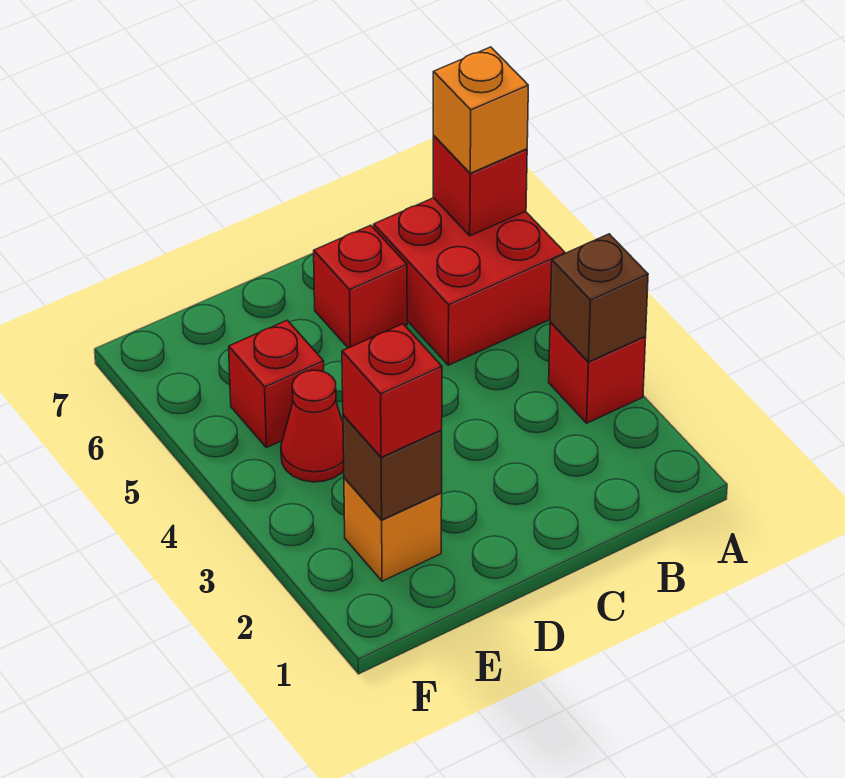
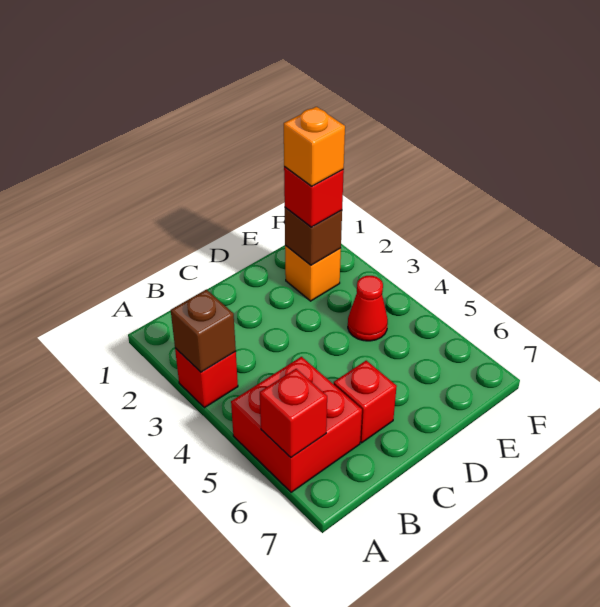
orange brick A6 level 3 -> orange brick E2 level 4
red brick E5 level 1 -> none

